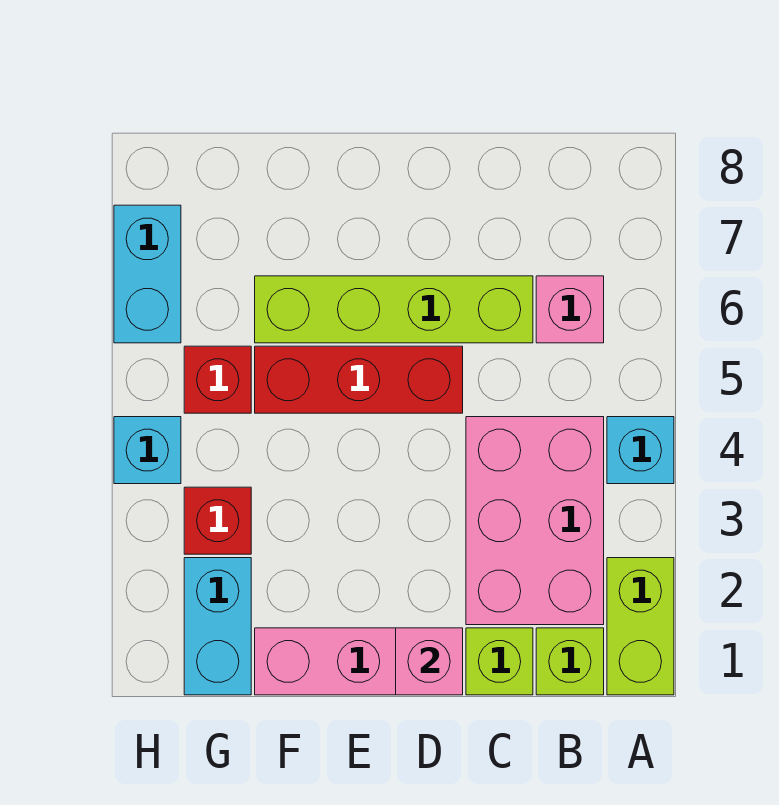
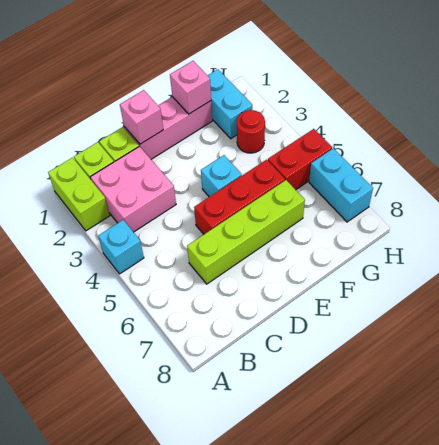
pink brick B2:C4 level 1 -> pink brick B2:C3 level 1
pink brick B6 level 1 -> pink brick F1 level 2
red brick G3 level 1 -> red round brick G3 level 1
red brick G5 level 1 -> red brick G5:H5 level 1
cyan brick H4 level 1 -> cyan brick E4 level 1

